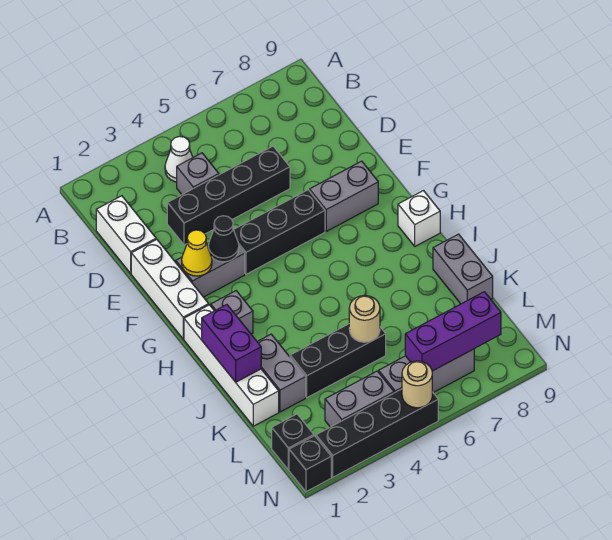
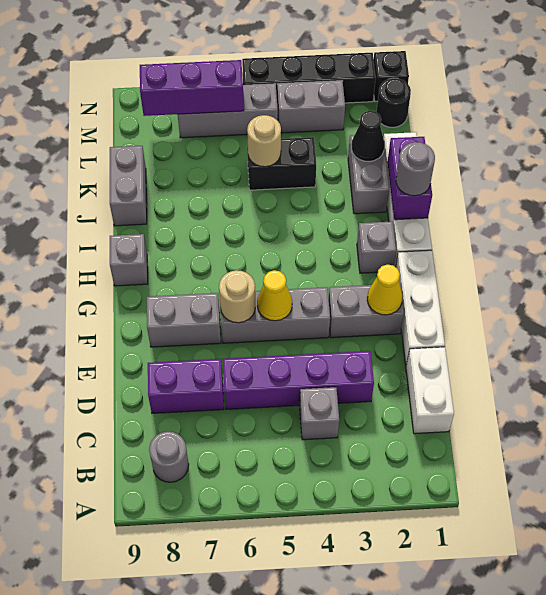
white cone B4 level 1 -> none
none -> grey round brick B8 level 1
black brick D3:D6 level 1 -> purple brick D3:D6 level 1
none -> purple brick D7:D8 level 1
black cone F3 level 2 -> black cone K2 level 2
black brick F4:F6 level 1 -> grey brick F4:F6 level 1
none -> yellow cone F5 level 2
white brick H9 level 1 -> grey brick H9 level 1
none -> grey round brick I1 level 3
black brick K3:K5 level 1 -> black brick K4:K5 level 1
black brick M1 level 1 -> black round brick M1 level 1
tan round brick N5 level 2 -> tan round brick F6 level 2

